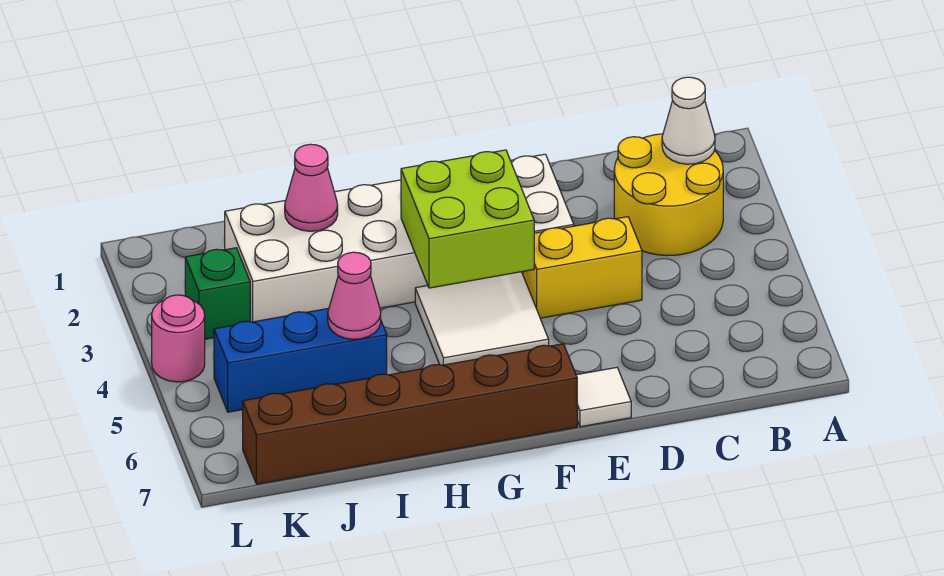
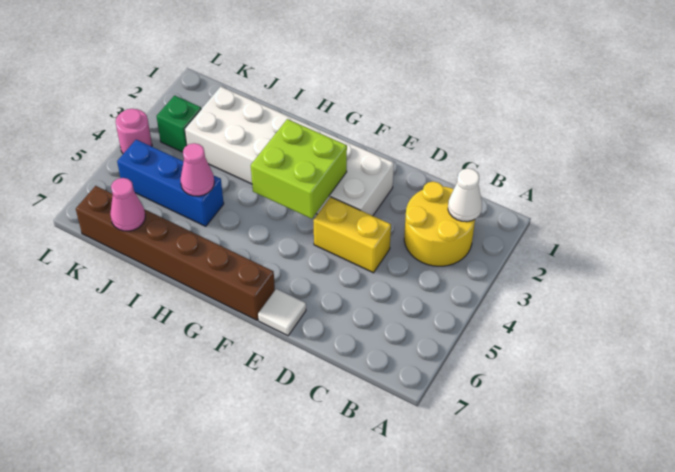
white tile F4:G5 level 1 -> none
pink cone I2 level 2 -> pink cone J7 level 2

